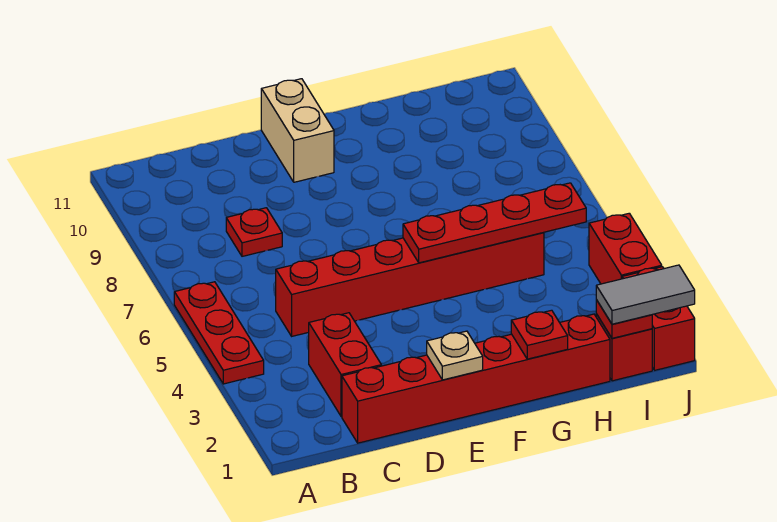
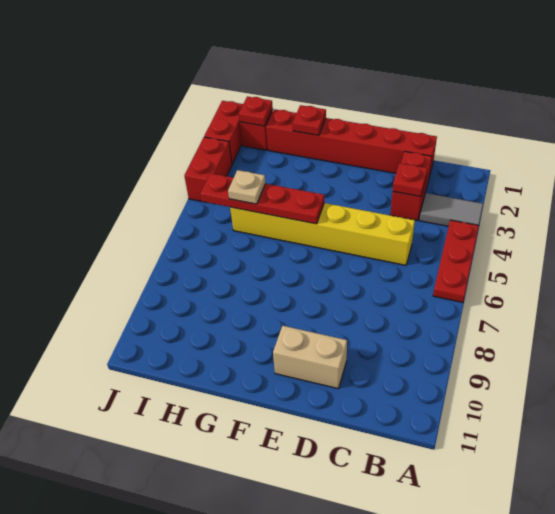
red brick C5:H5 level 1 -> yellow brick C5:H5 level 1
red plate C8 level 1 -> red plate C3 level 2
tan plate E1 level 2 -> tan plate H5 level 3
tan brick E10:E11 level 1 -> tan brick D10:E10 level 1
grey tile I1:J1 level 3 -> grey tile A3:B3 level 1

